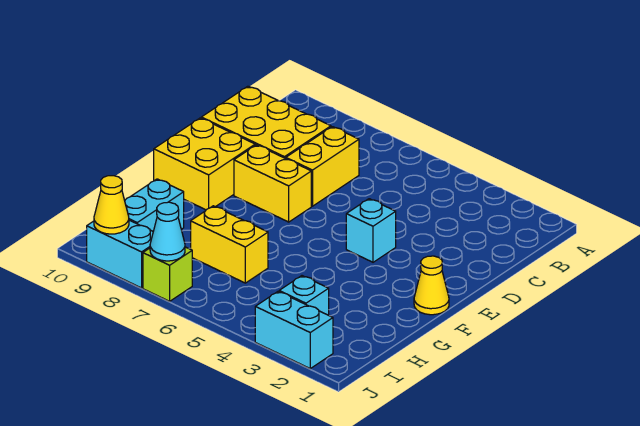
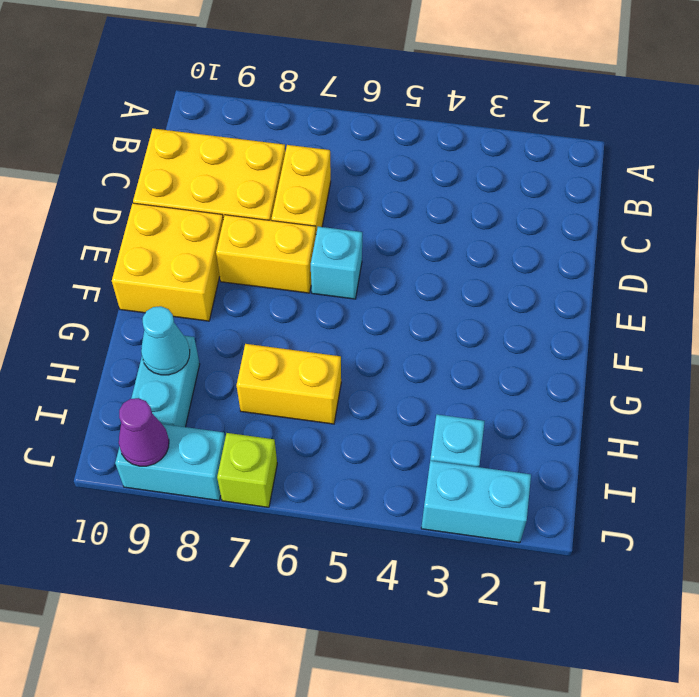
cyan brick E4 level 1 -> cyan brick E6 level 1
yellow cone F1 level 1 -> none
cyan cone J7 level 2 -> cyan cone H9 level 2
yellow cone J9 level 2 -> purple cone J9 level 2

